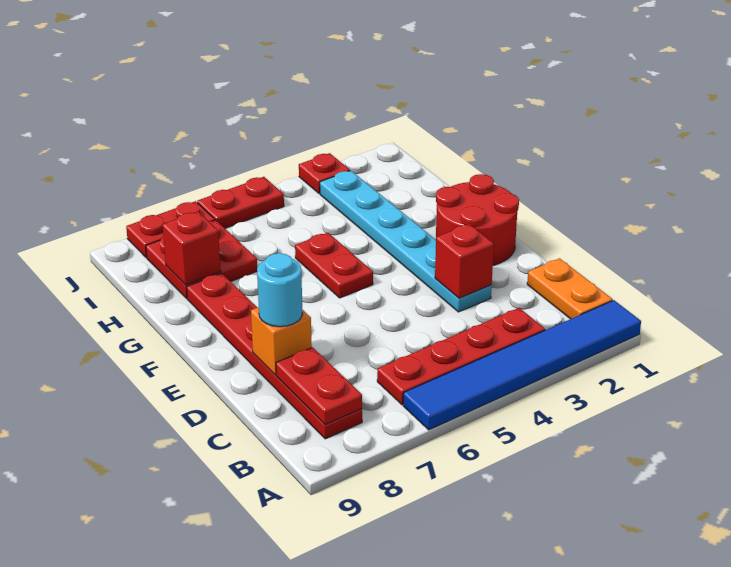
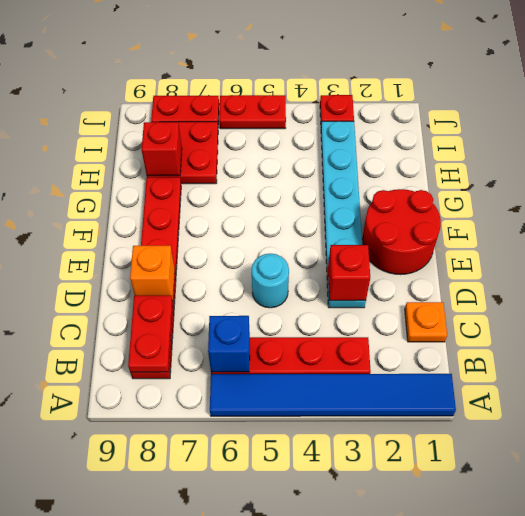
orange plate B1:C1 level 1 -> orange plate C1 level 1
none -> blue brick B6 level 2
cyan round brick D8 level 3 -> cyan round brick D5 level 1
red plate F5:G5 level 1 -> none

